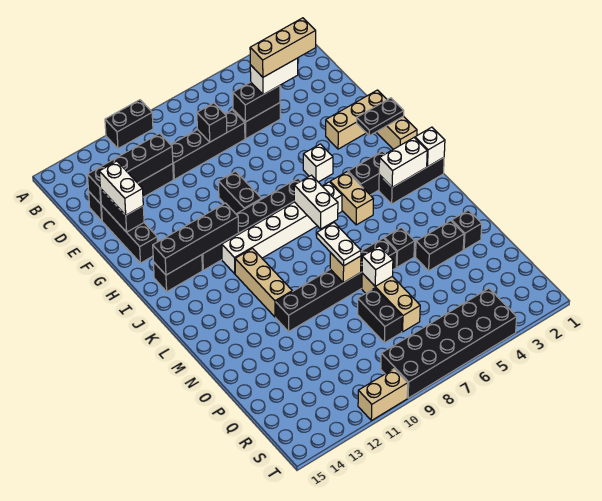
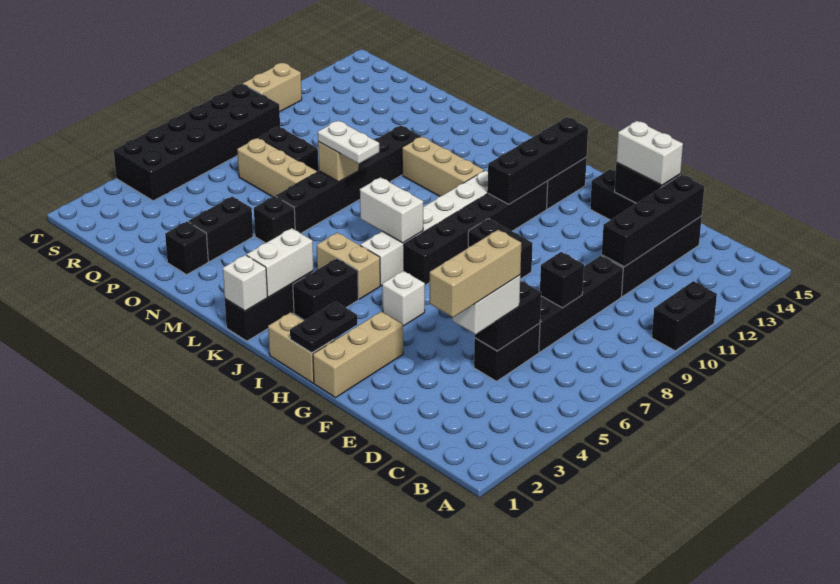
white brick O7 level 2 -> none

